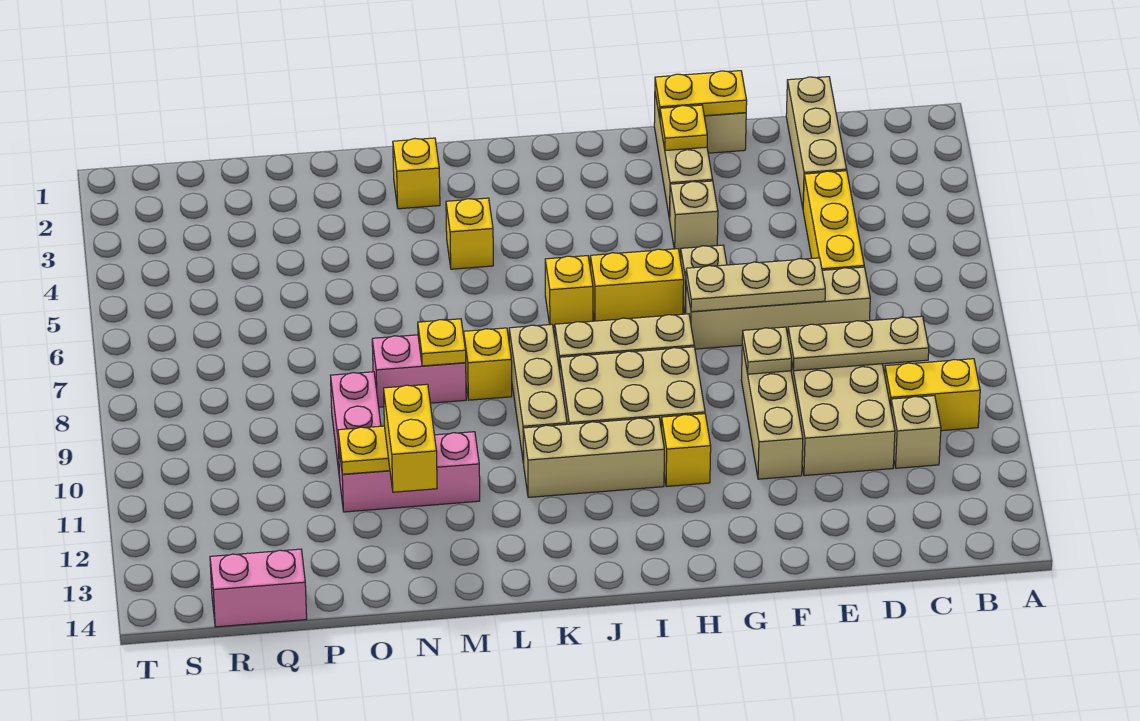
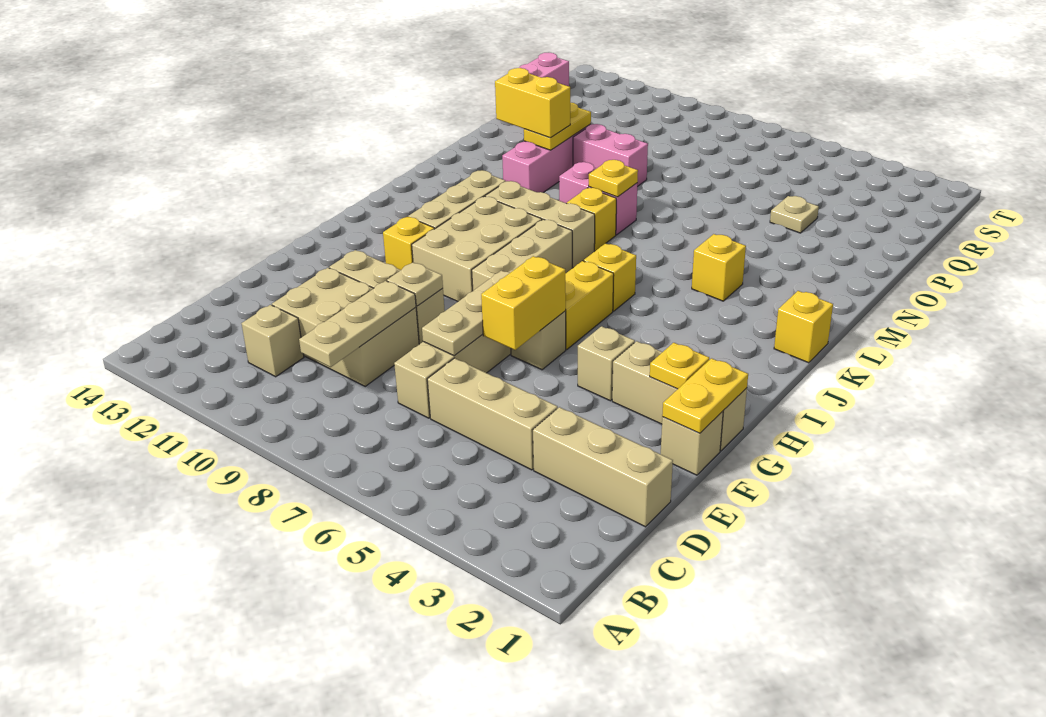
yellow brick B10:C10 level 1 -> yellow brick F6:G6 level 2
yellow brick D4:D6 level 1 -> tan brick D4:D6 level 1
yellow brick M2 level 1 -> yellow brick K1 level 1
pink brick M8:N8 level 1 -> pink brick M8:M9 level 1
none -> tan plate P4 level 1

